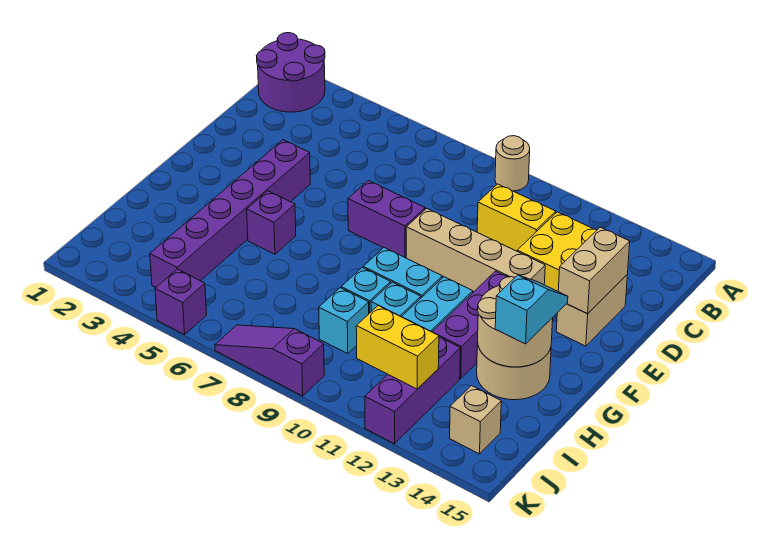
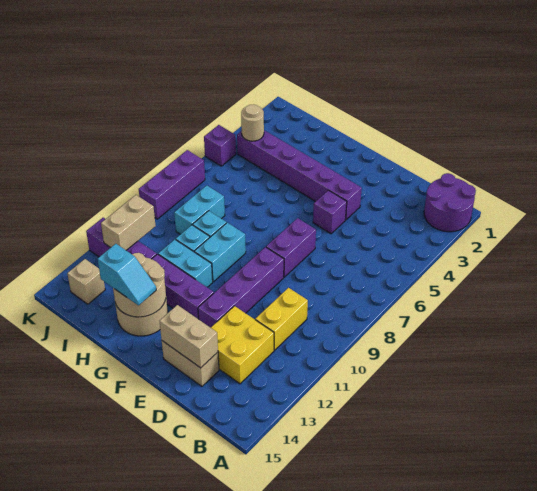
tan round brick A9 level 1 -> tan round brick J4 level 2
tan brick E9:E12 level 1 -> purple brick E9:E12 level 1
purple brick G5 level 1 -> purple brick E5 level 1
cyan brick I9 level 1 -> cyan brick I8:I9 level 1
yellow brick J11:J12 level 2 -> tan brick J11:J12 level 2
purple slope K7:K9 level 1 top 9 -> purple brick K7:K9 level 1

